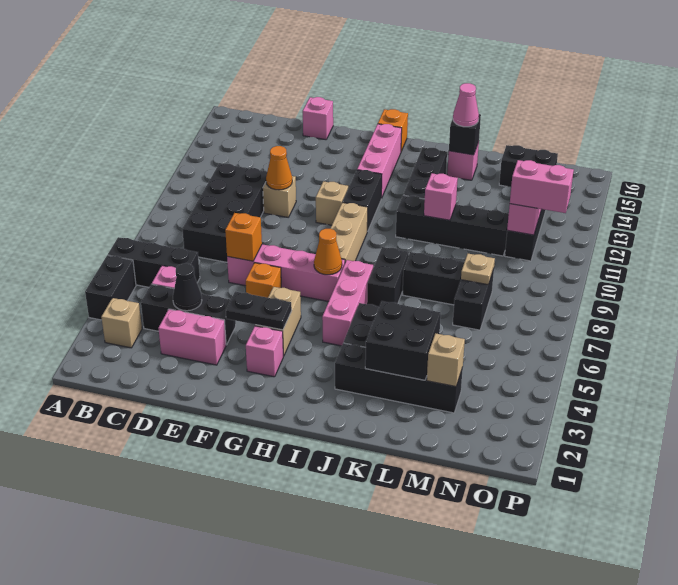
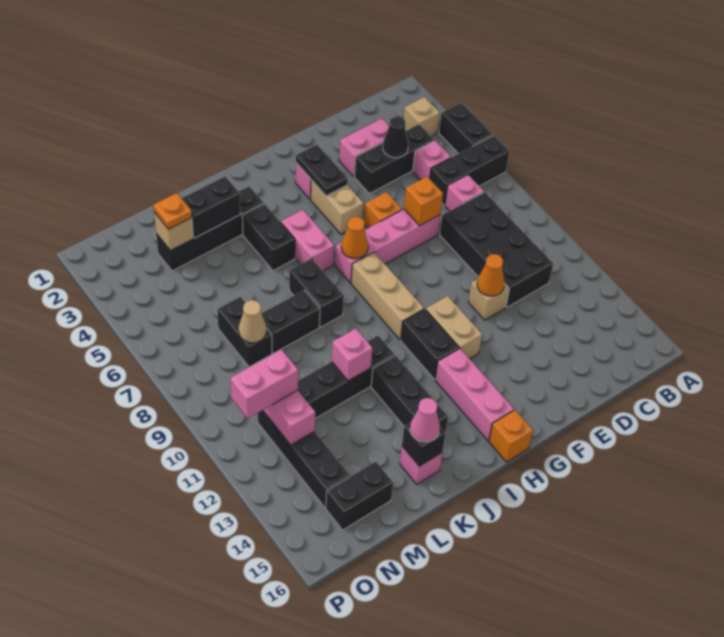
pink brick E16 level 1 -> pink brick C7 level 1
black plate F4:G4 level 2 -> black plate G3:G4 level 2
tan brick G11 level 1 -> tan brick G11:G12 level 1
pink brick I5:I7 level 1 -> pink brick I5:I6 level 1
black brick K3:L4 level 2 -> black brick K3:L3 level 2
none -> orange plate M3 level 3
tan plate M8 level 2 -> tan cone M8 level 2

